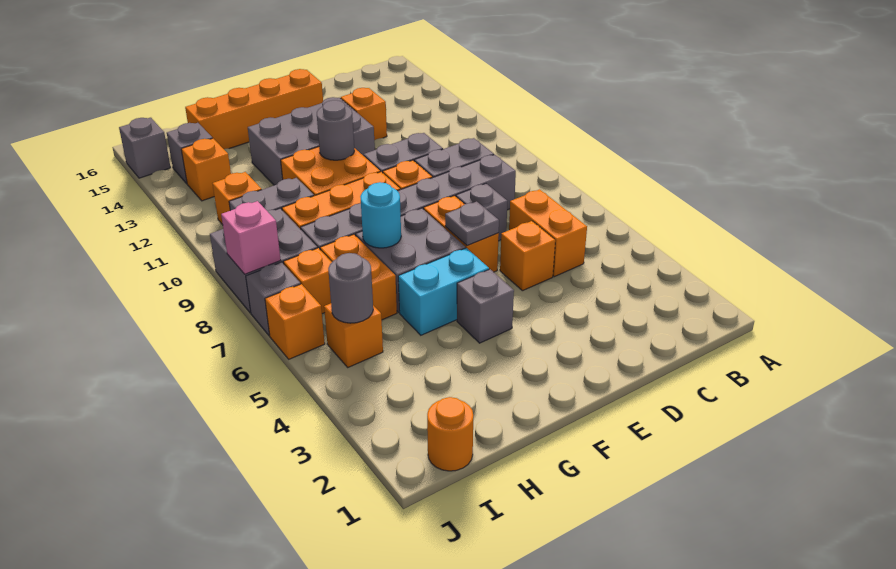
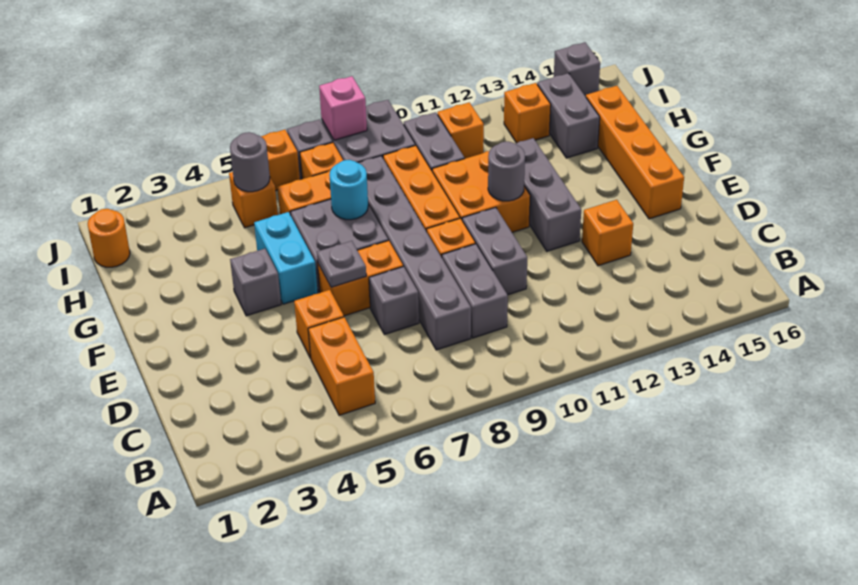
orange brick C5:C6 level 1 -> orange brick B5:C5 level 1
grey brick E12:G13 level 1 -> grey brick E12:G12 level 1
grey brick I14 level 1 -> grey brick H14:I14 level 1

